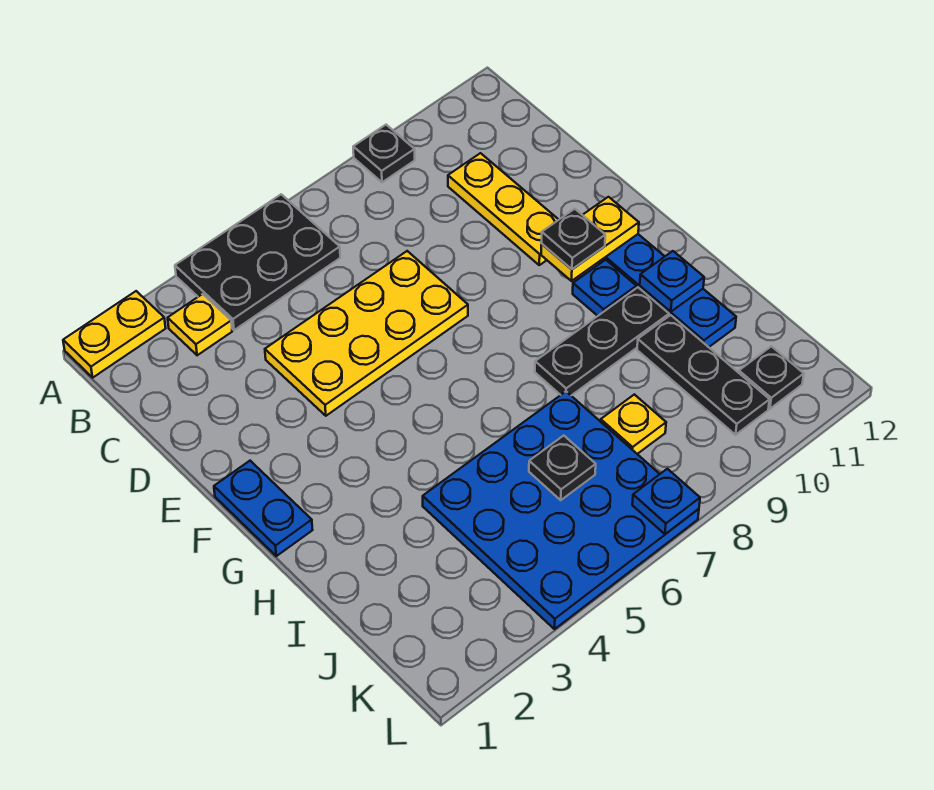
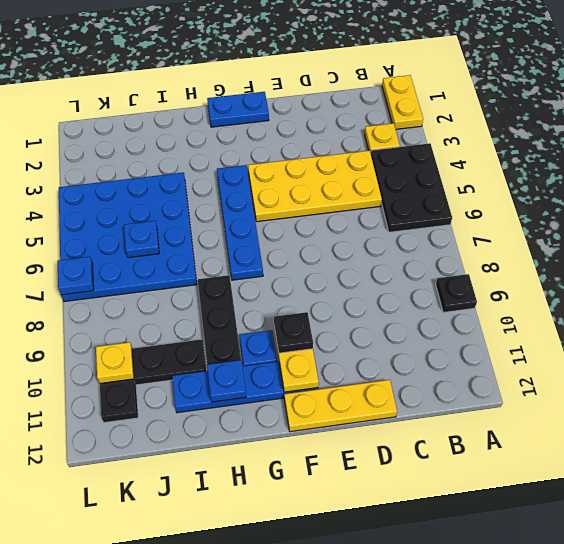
yellow plate C10:E10 level 1 -> yellow plate D12:F12 level 1
yellow plate D4:E7 level 1 -> yellow plate C4:F5 level 1
none -> blue plate G4:G7 level 1
black plate J6 level 2 -> blue plate J6 level 2
yellow plate J8 level 1 -> yellow plate K10 level 2

